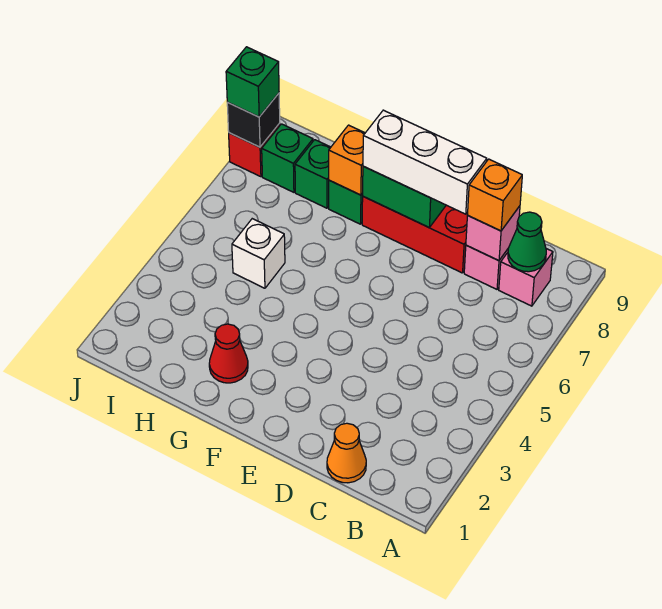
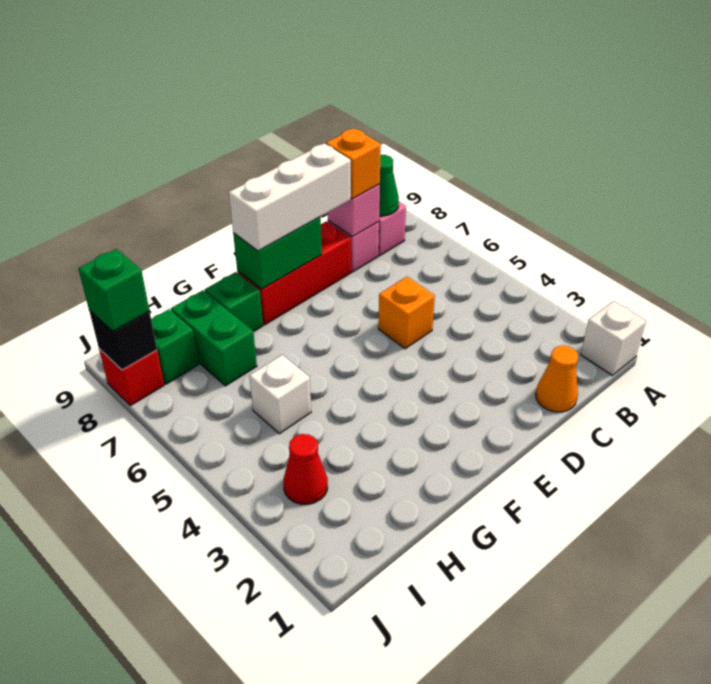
none -> white brick A1 level 1
red cone G2 level 1 -> red cone I3 level 1
orange brick G8 level 2 -> orange brick D5 level 1
green brick H8 level 1 -> green brick H7:H8 level 1

